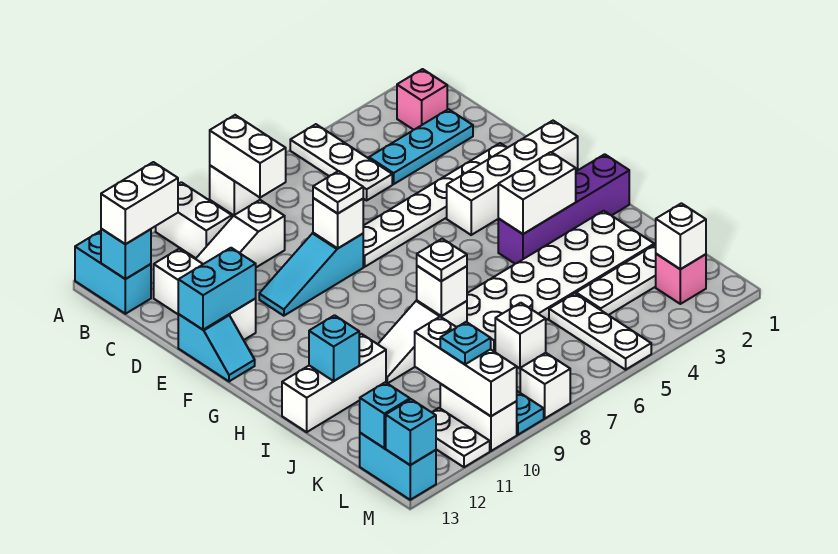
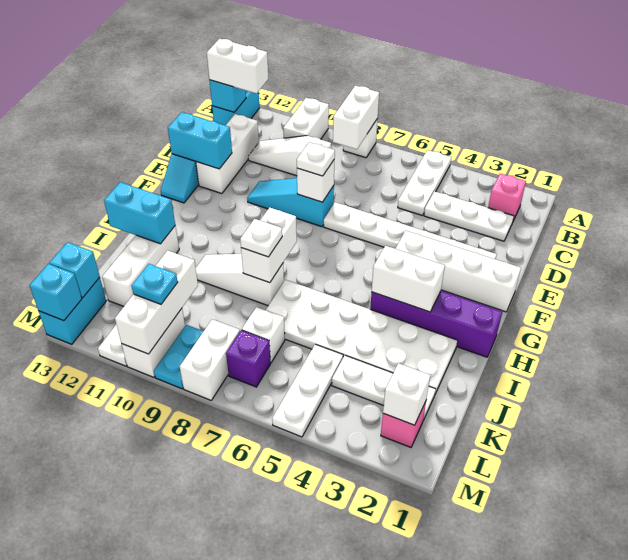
cyan plate C2:C4 level 1 -> white plate C2:C4 level 1
white brick I8 level 2 -> white brick H8:I8 level 2
white brick I11:I13 level 1 -> white brick I12:K12 level 1
cyan brick I12 level 2 -> cyan brick I12:I13 level 2
none -> purple brick L7 level 1
white brick M8 level 1 -> white brick L8:M8 level 1

